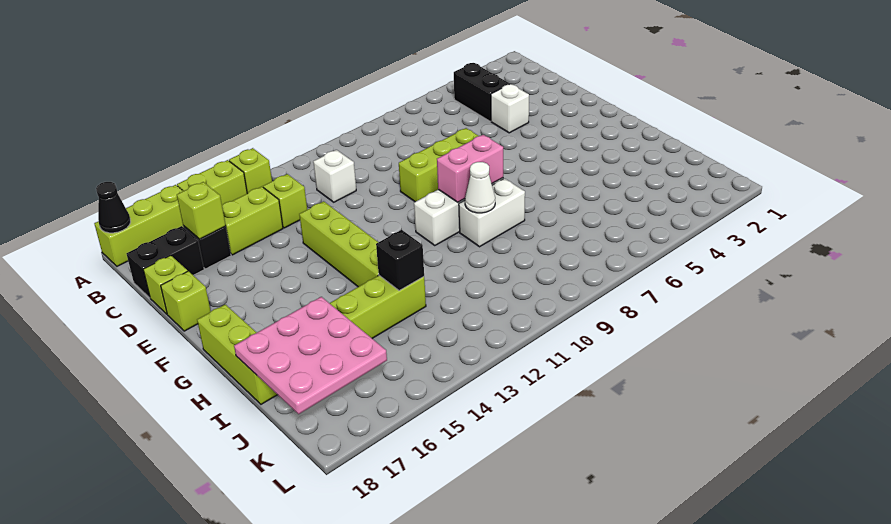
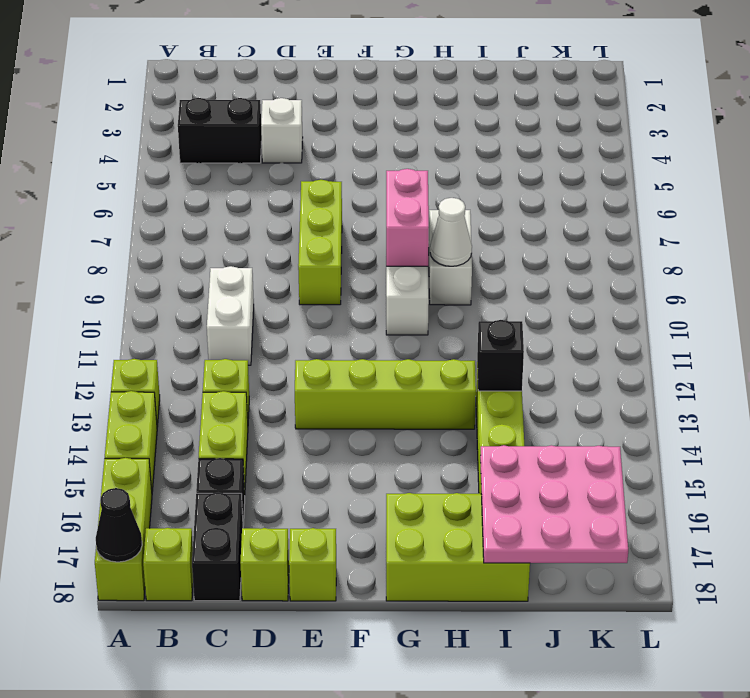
white brick C11 level 1 -> white brick C10:C11 level 1
lime brick C16 level 2 -> lime brick B18 level 1
lime brick G18:I18 level 1 -> lime brick G17:I18 level 1

